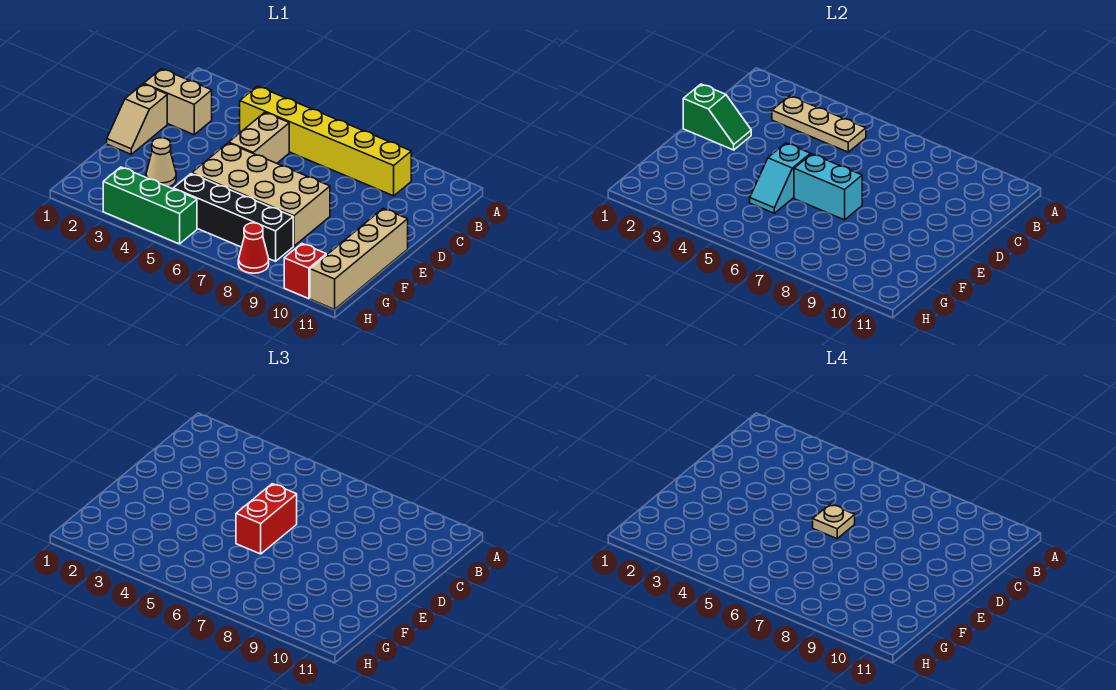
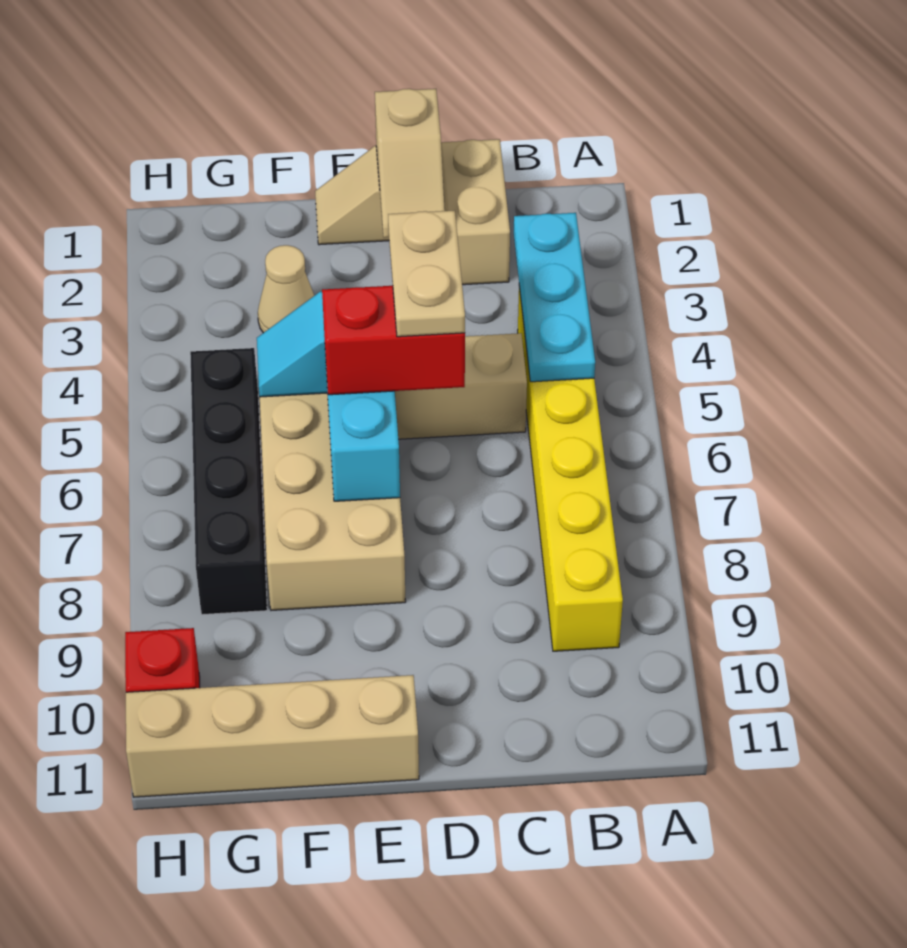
tan plate B3:B5 level 2 -> cyan plate B3:B5 level 2
green slope D1:D2 level 2 top 1 -> tan slope D1:D2 level 2 top 1
tan plate D6 level 4 -> tan plate D5:D6 level 4
green brick H3:H5 level 1 -> none
red cone H8 level 1 -> none

